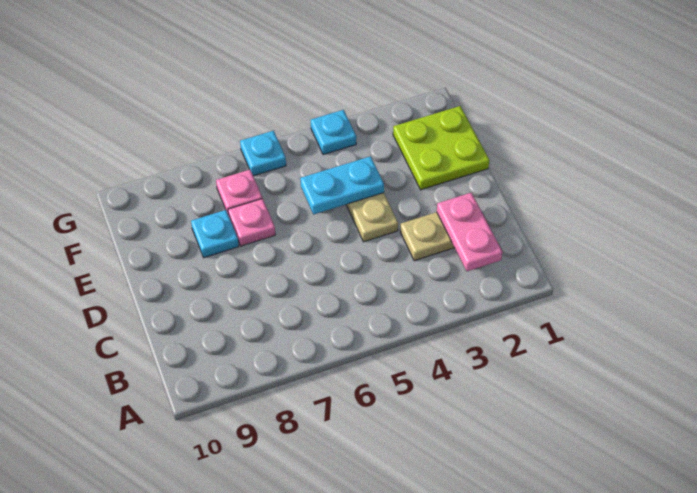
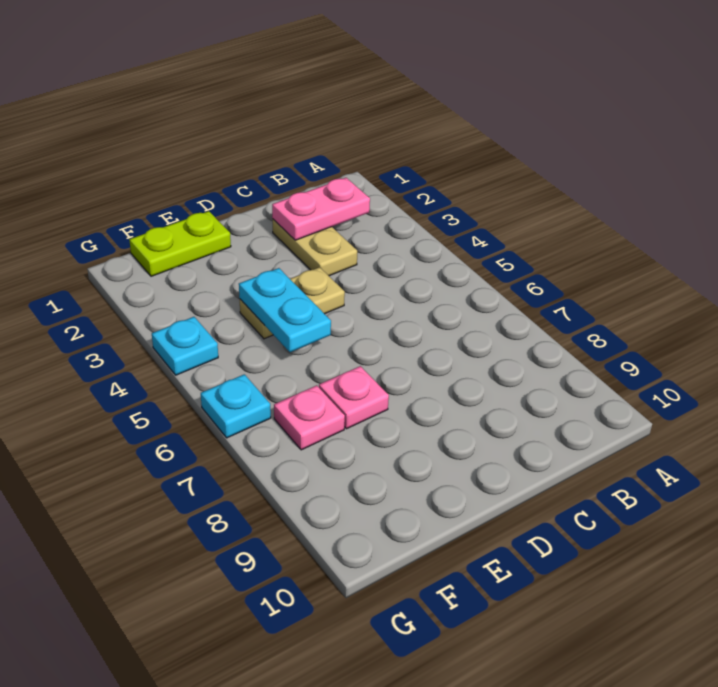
lime plate E1:F2 level 1 -> lime plate E1:F1 level 1
cyan plate E8 level 1 -> none

